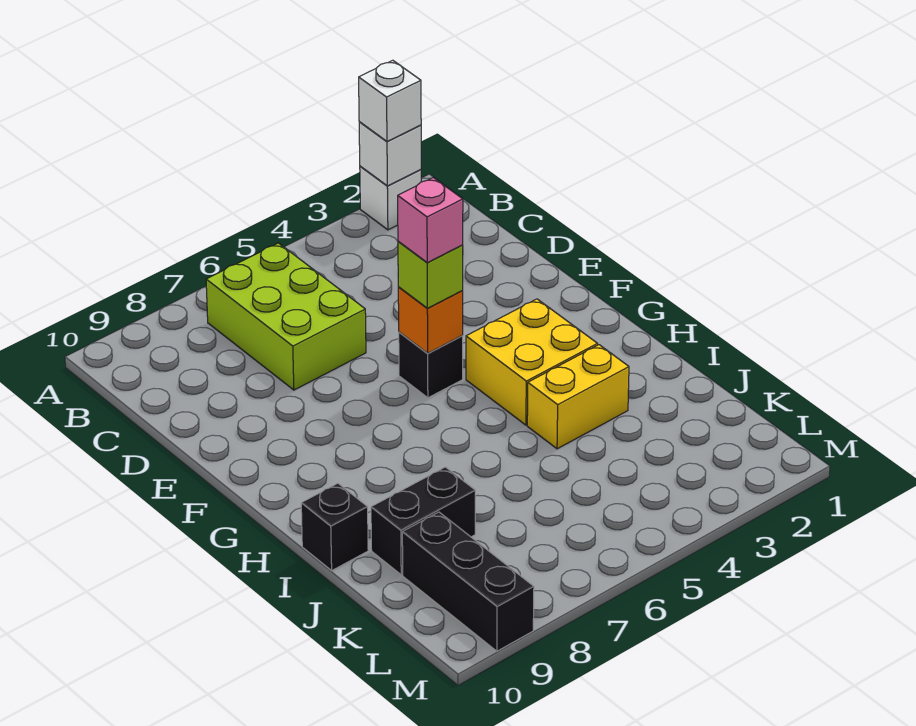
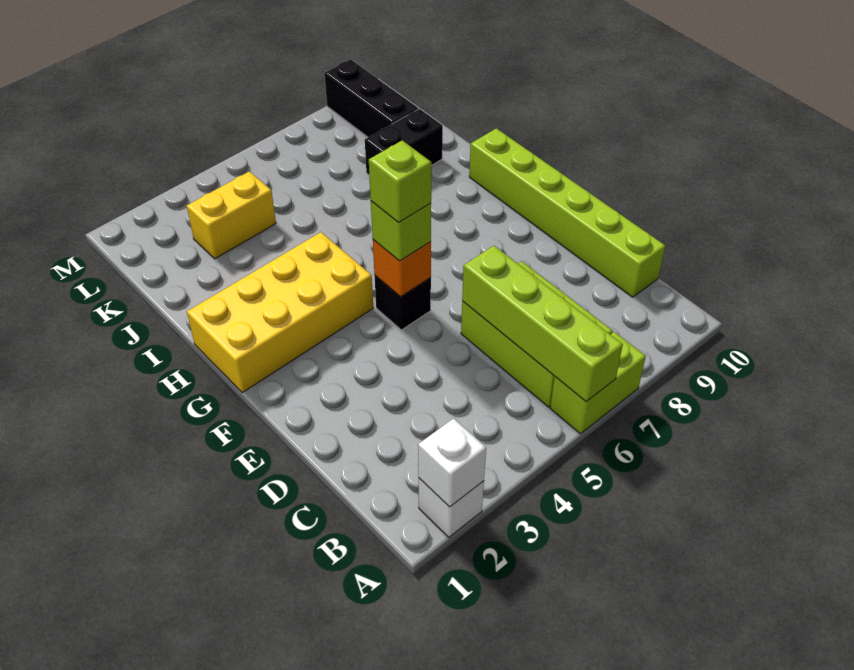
white brick A2 level 3 -> none
none -> lime brick A6:A7 level 1
none -> lime brick A6:D6 level 2
none -> lime brick C10:H10 level 1
pink brick F5 level 4 -> lime brick F5 level 4
yellow brick G3:H4 level 1 -> yellow brick G1:H4 level 1
yellow brick I3:I4 level 1 -> yellow brick K3:K4 level 1
black brick I10 level 1 -> none

